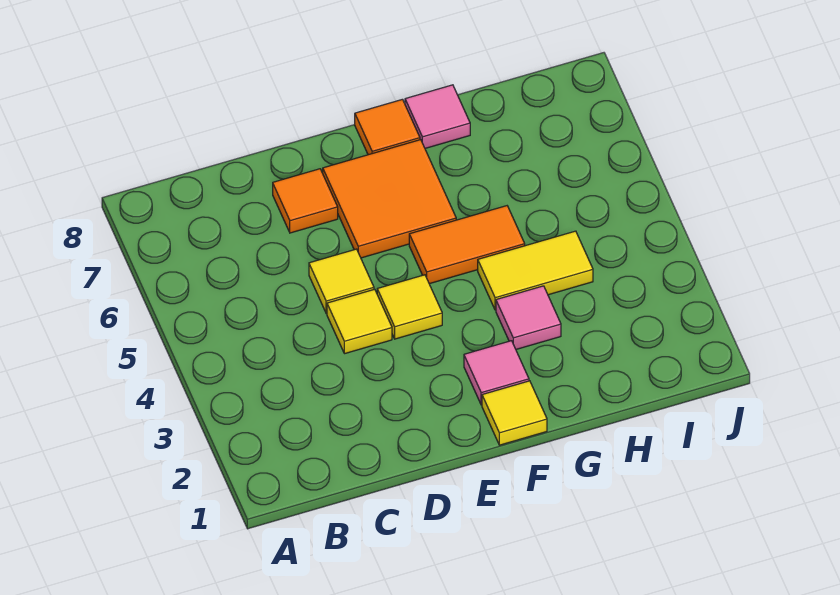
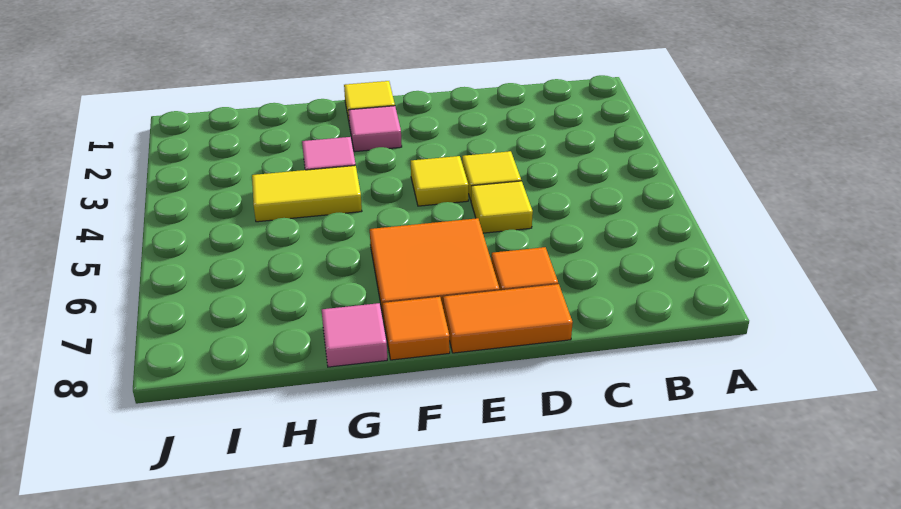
orange tile F5:G5 level 1 -> orange tile D8:E8 level 1

